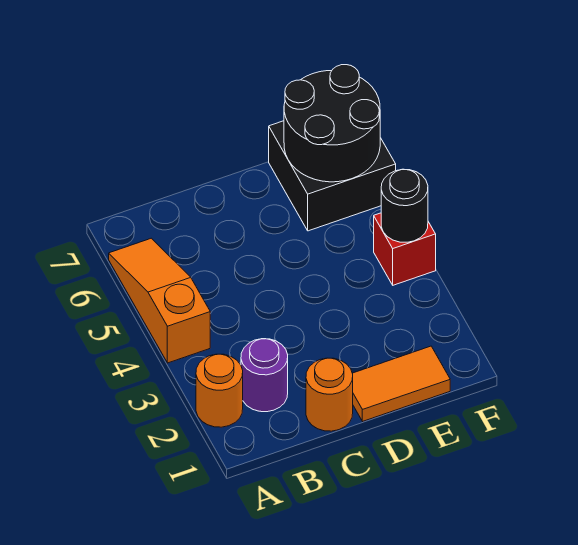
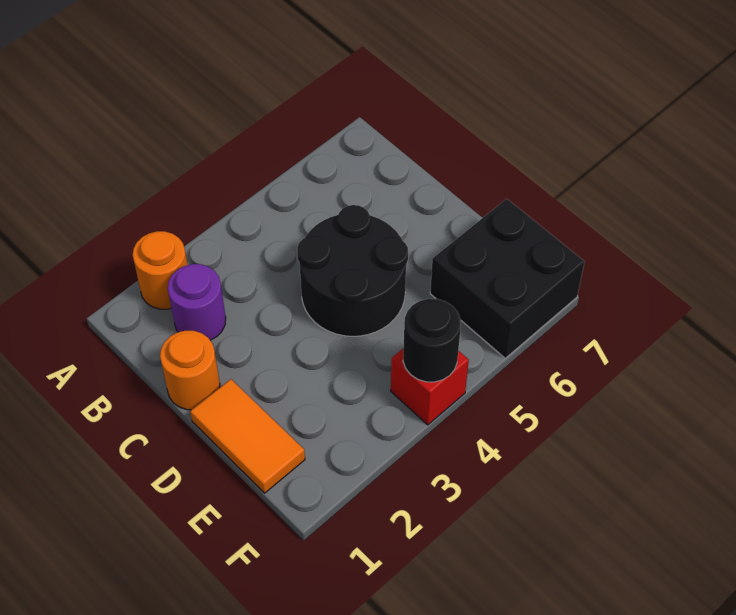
orange slope A4:A6 level 1 top 4 -> none
black round brick E6:F7 level 2 -> black round brick C4:D5 level 1

